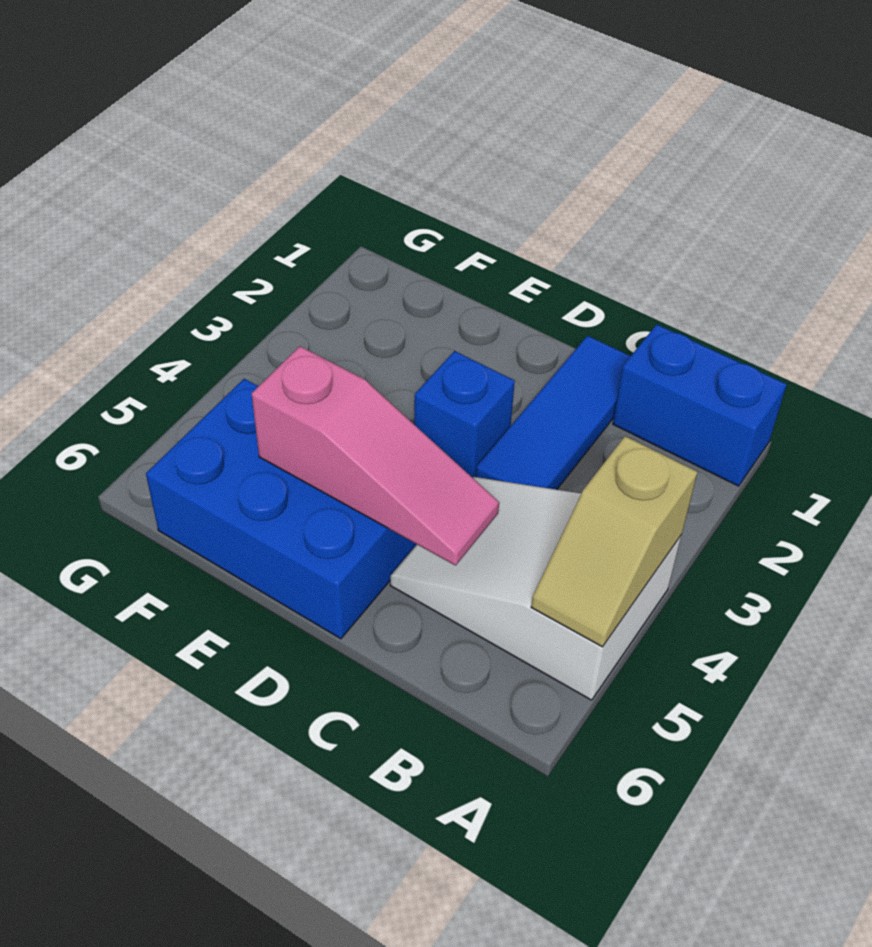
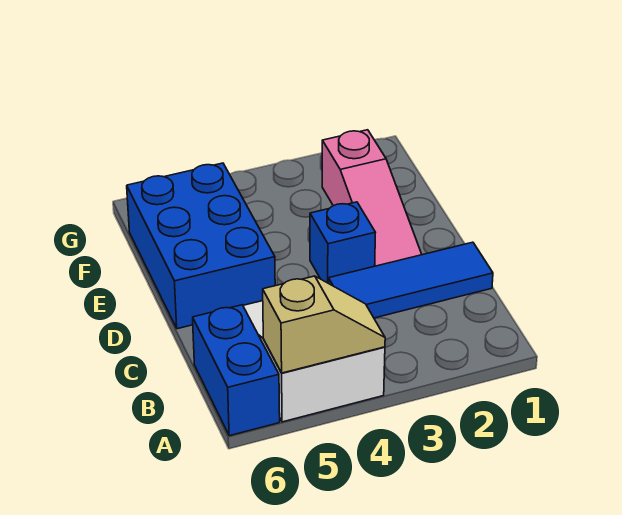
blue brick A1:B1 level 1 -> blue brick A6:B6 level 1
tan slope A4:A5 level 2 top 4 -> tan slope A4:A5 level 2 top 5
pink slope C5:E5 level 2 top E -> pink slope D2:F2 level 1 top F

